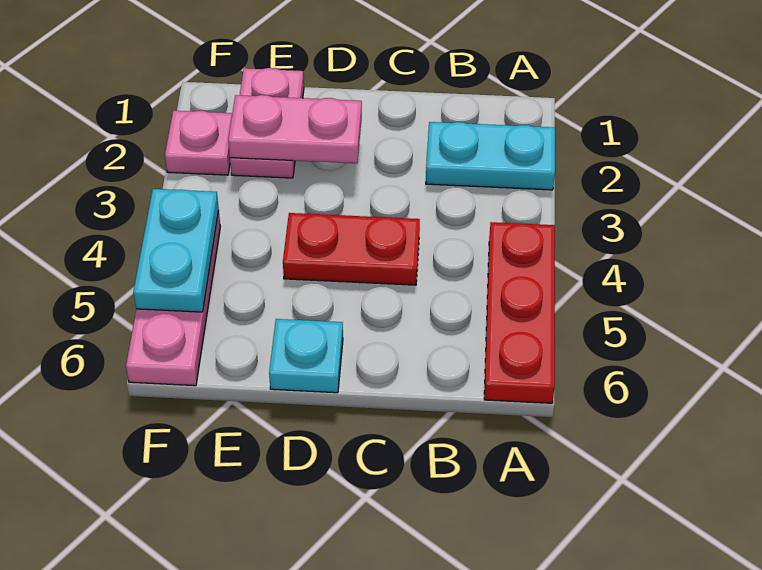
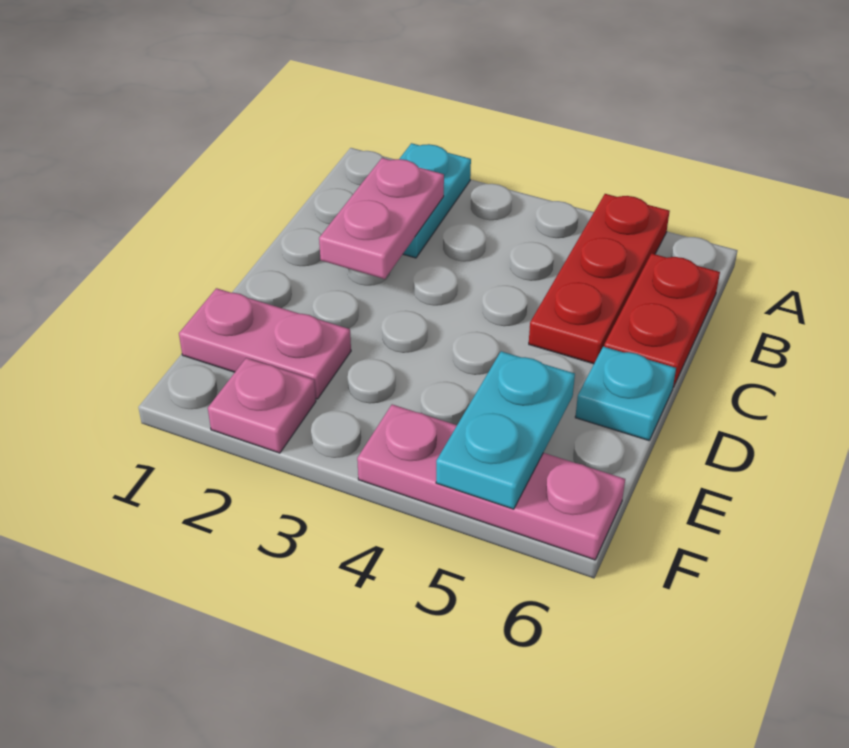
red plate A4:A6 level 1 -> red plate A5:C5 level 1
red plate C4:D4 level 1 -> red plate B6:C6 level 1
pink plate D2:E2 level 2 -> pink plate B2:C2 level 2
cyan plate F4:F5 level 2 -> cyan plate E5:F5 level 2

